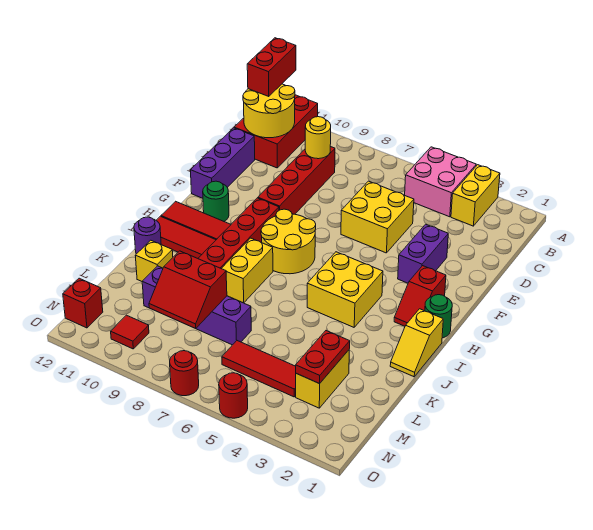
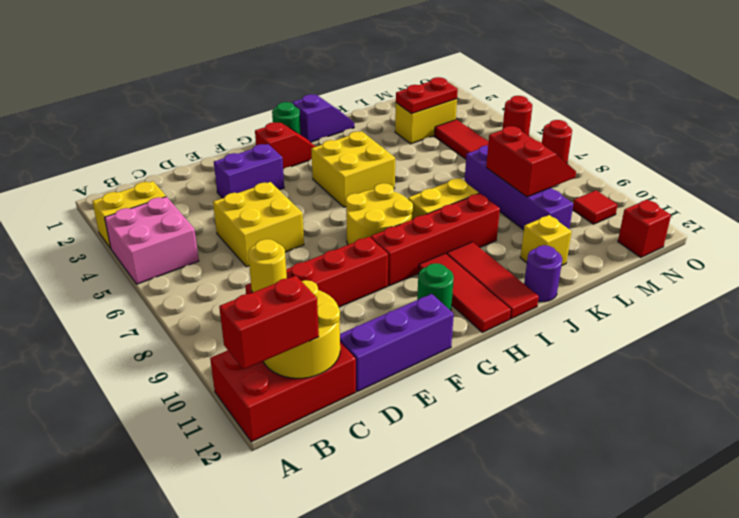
yellow slope I1:J1 level 1 top I -> purple slope I1:J1 level 1 top I

